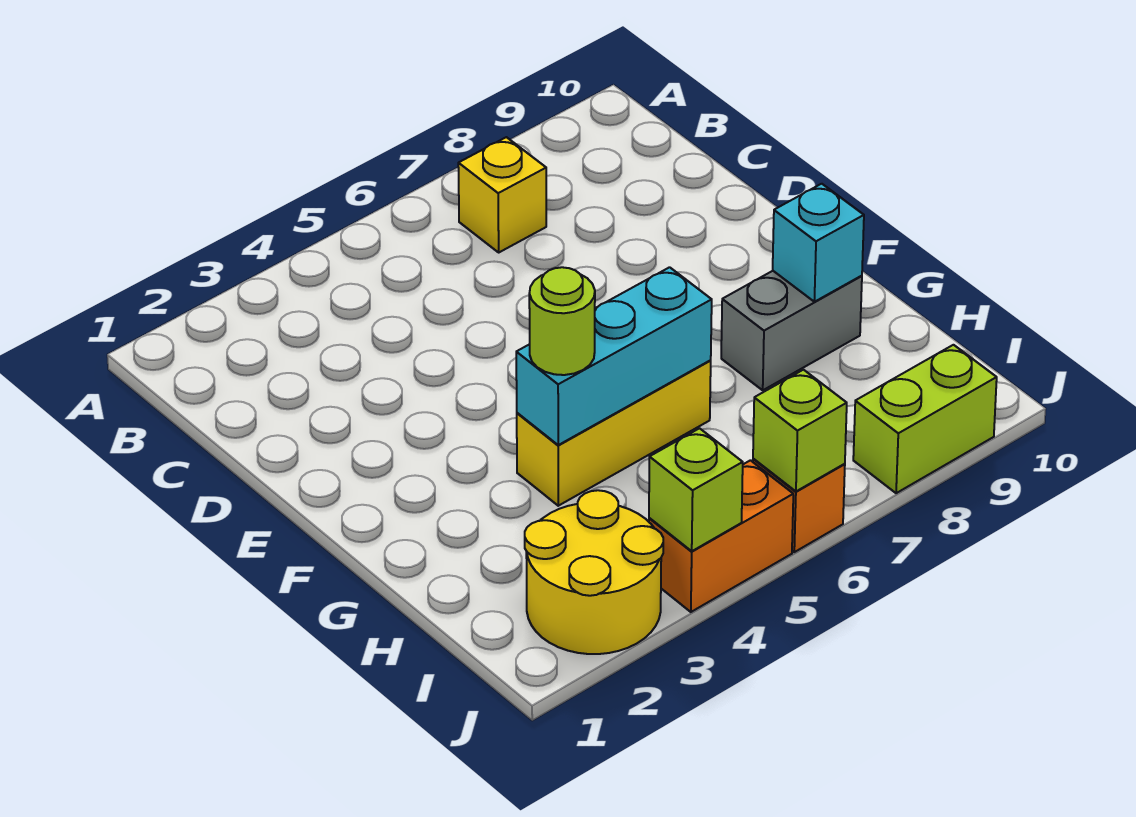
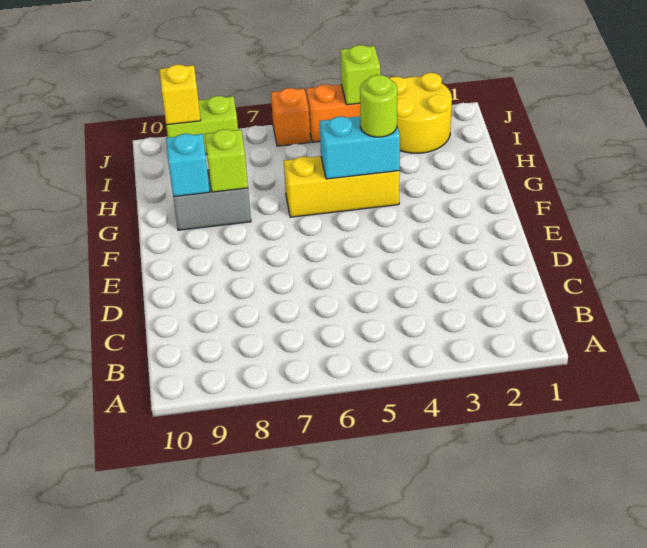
yellow brick B7 level 1 -> yellow brick J9 level 2
cyan brick G4:G6 level 2 -> cyan brick G4:G5 level 2
lime brick J6 level 2 -> lime brick G8 level 2

